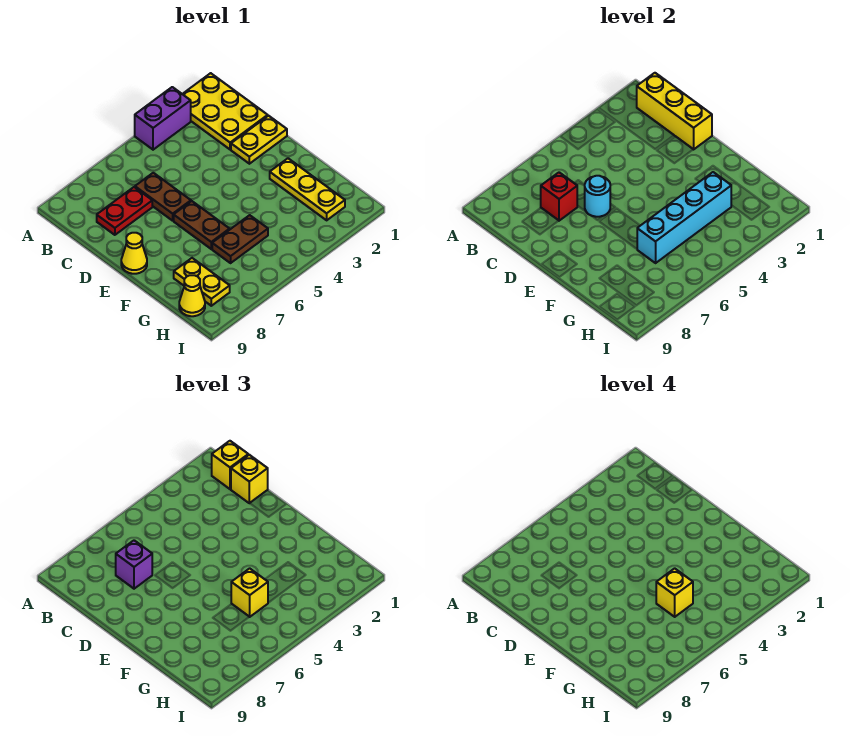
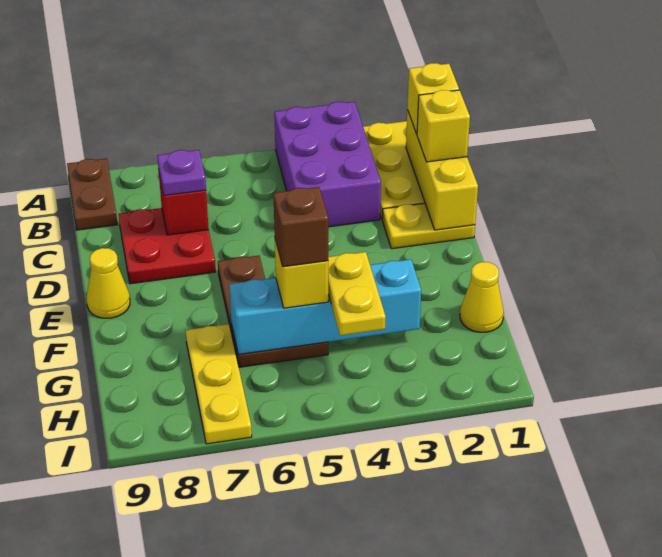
purple brick A3:A4 level 1 -> purple brick A3:C4 level 1
brown plate C6:D6 level 1 -> brown plate A9:B9 level 1
red plate C7:C8 level 1 -> red plate C7:D8 level 1
purple brick C7 level 3 -> purple plate C7 level 3
cyan round brick D6 level 2 -> none
yellow plate F2:H2 level 1 -> yellow plate G7:I7 level 1
yellow brick G5 level 4 -> brown brick G5 level 4
yellow plate G8:H8 level 1 -> yellow plate G4:H4 level 3
yellow cone H9 level 1 -> yellow cone G1 level 1

